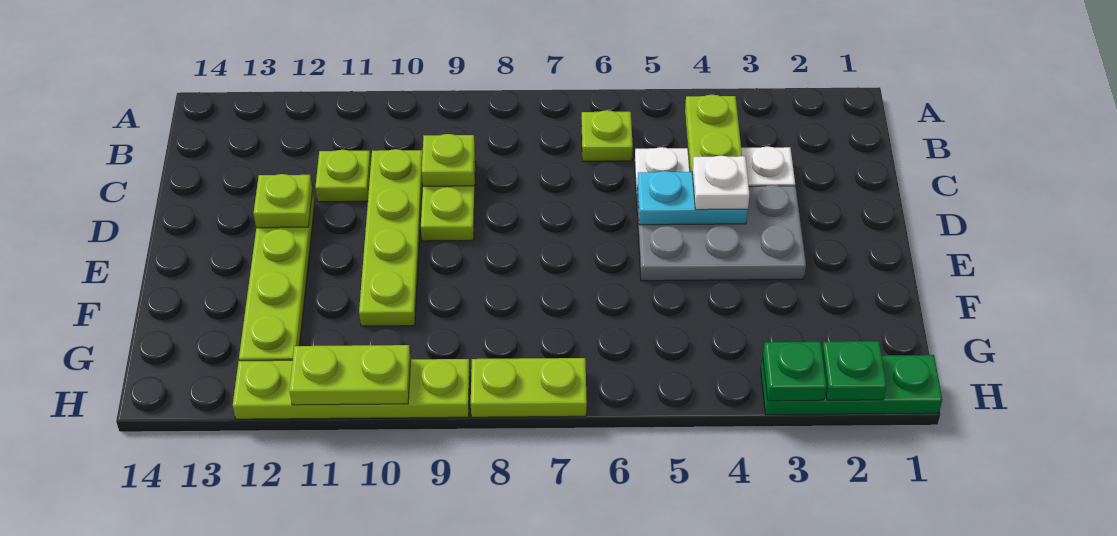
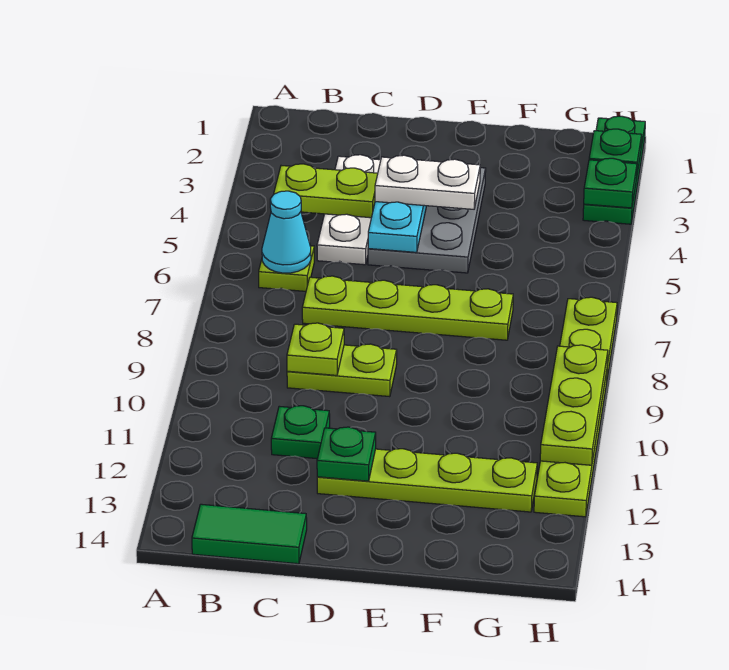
none -> cyan cone B6 level 2
none -> green tile B14:C14 level 1
lime plate C10:F10 level 1 -> lime plate C7:F7 level 1
lime plate C11 level 1 -> green plate C11 level 1
white plate D4 level 3 -> white plate D4:E4 level 3
lime plate D12 level 2 -> green plate D12 level 2
lime plate H10:H11 level 2 -> lime plate H9:H11 level 2

